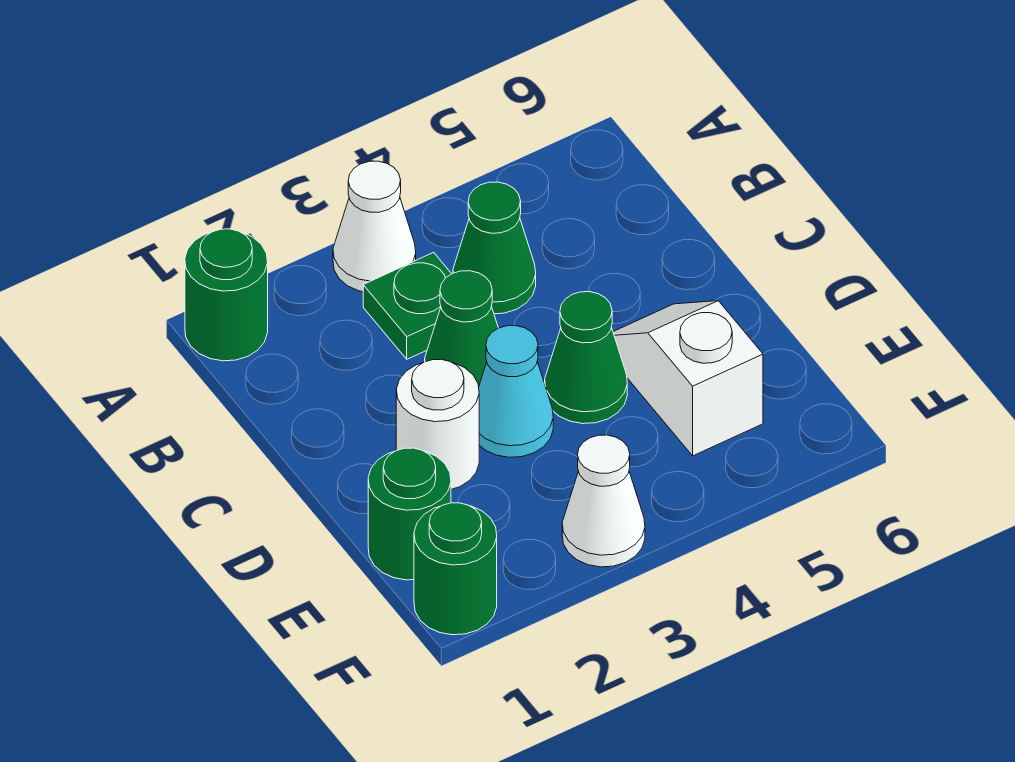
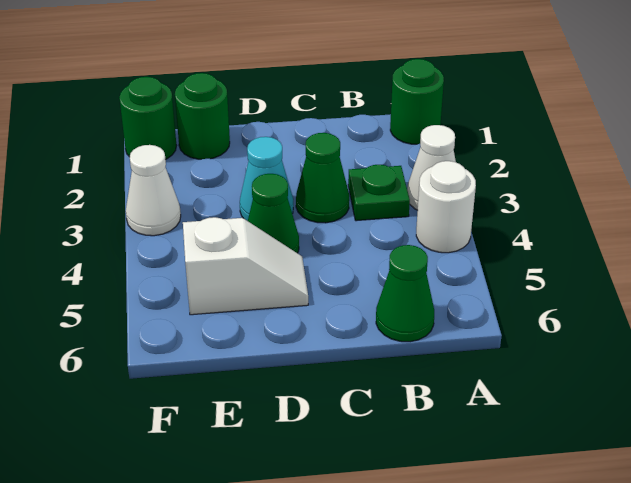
green cone B4 level 1 -> green cone B6 level 1
white round brick D2 level 1 -> white round brick A4 level 1

